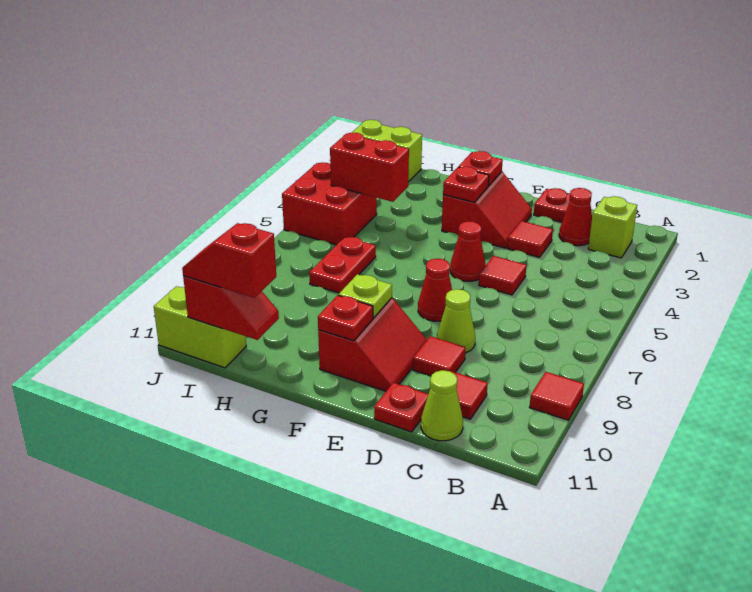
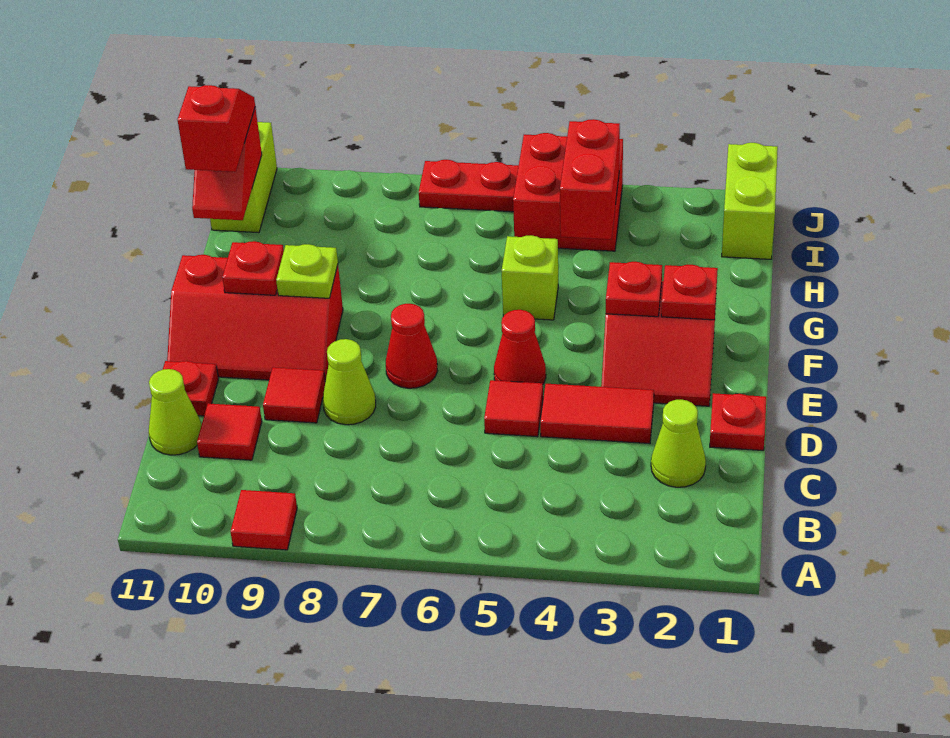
lime brick B2 level 1 -> lime brick G5 level 1
red cone C2 level 1 -> lime cone C2 level 1
red tile D3 level 1 -> red tile D3:D4 level 1
red slope E9:F10 level 1 top F -> red slope E9:F11 level 1 top F
red plate H6:H7 level 1 -> red plate J6:J7 level 1

